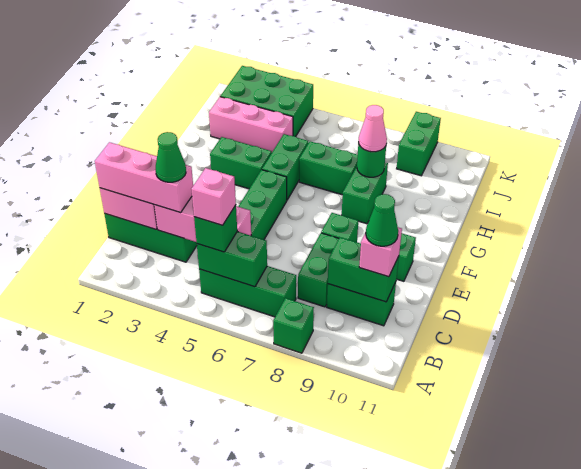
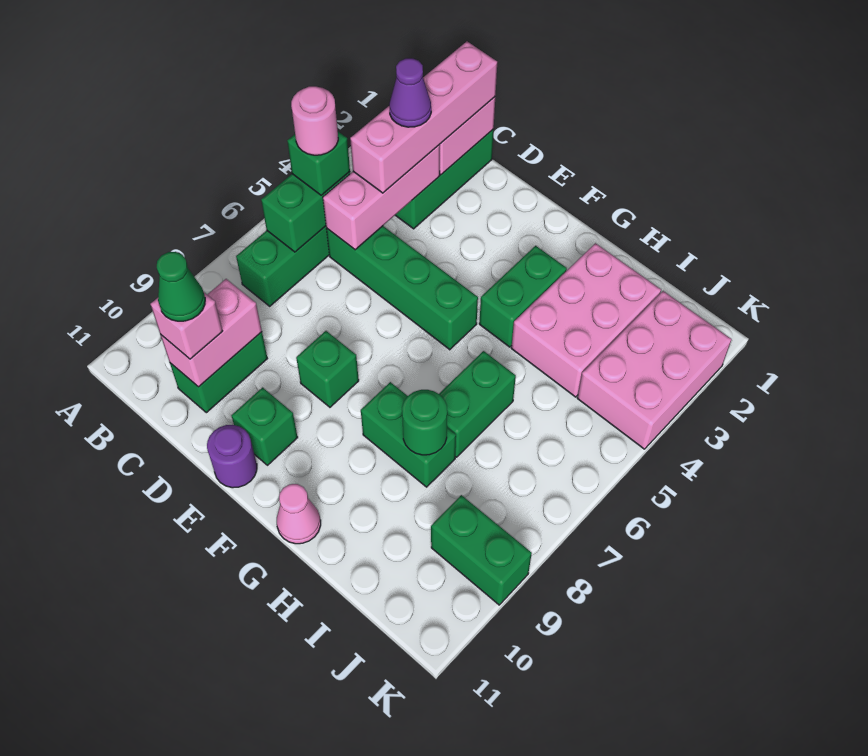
green brick A8 level 1 -> none
pink brick B5 level 4 -> pink round brick B5 level 4
pink brick C1:C3 level 3 -> pink brick C1:C4 level 3
green cone C3 level 4 -> purple cone C3 level 4
green brick C8:D8 level 1 -> none
green brick C9:C10 level 2 -> pink brick C9:C10 level 2
none -> purple round brick E11 level 1
green brick G5:H5 level 1 -> none
pink cone H8 level 3 -> pink cone G11 level 1
pink brick I2:I4 level 1 -> pink brick H2:I4 level 1
green brick J2:K4 level 1 -> pink brick J2:K4 level 1

